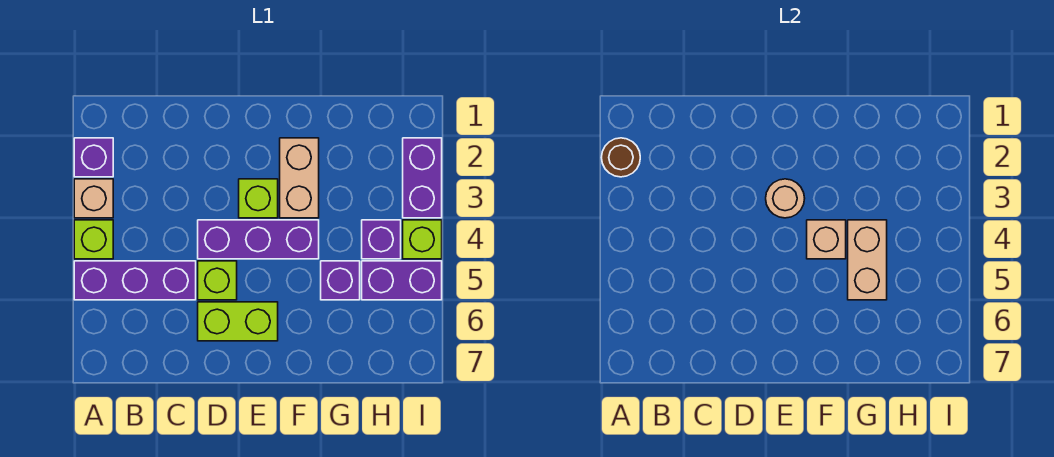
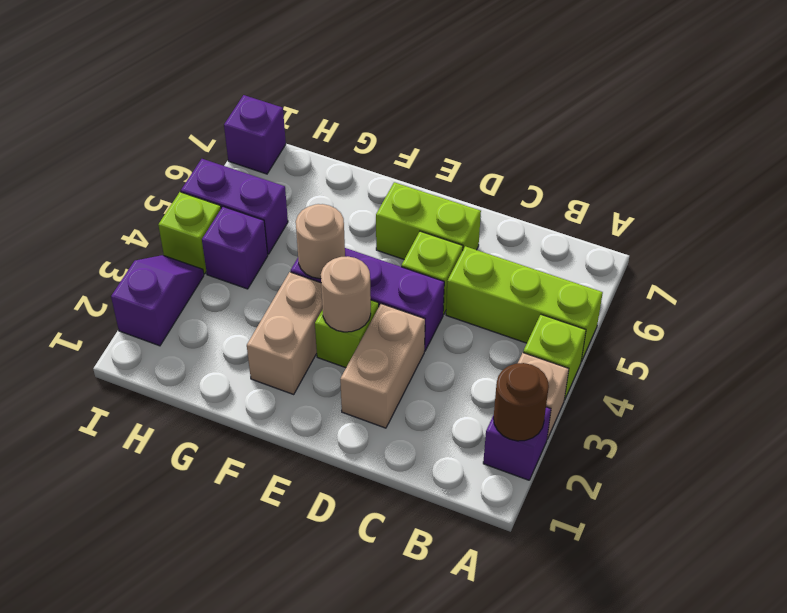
purple brick A5:C5 level 1 -> lime brick A5:C5 level 1
tan brick F4 level 2 -> tan round brick F4 level 2
tan brick G4:G5 level 2 -> tan brick D2:D3 level 1
purple brick G5 level 1 -> purple brick I7 level 1
purple brick I2:I3 level 1 -> purple slope I2:I3 level 1 top 2

